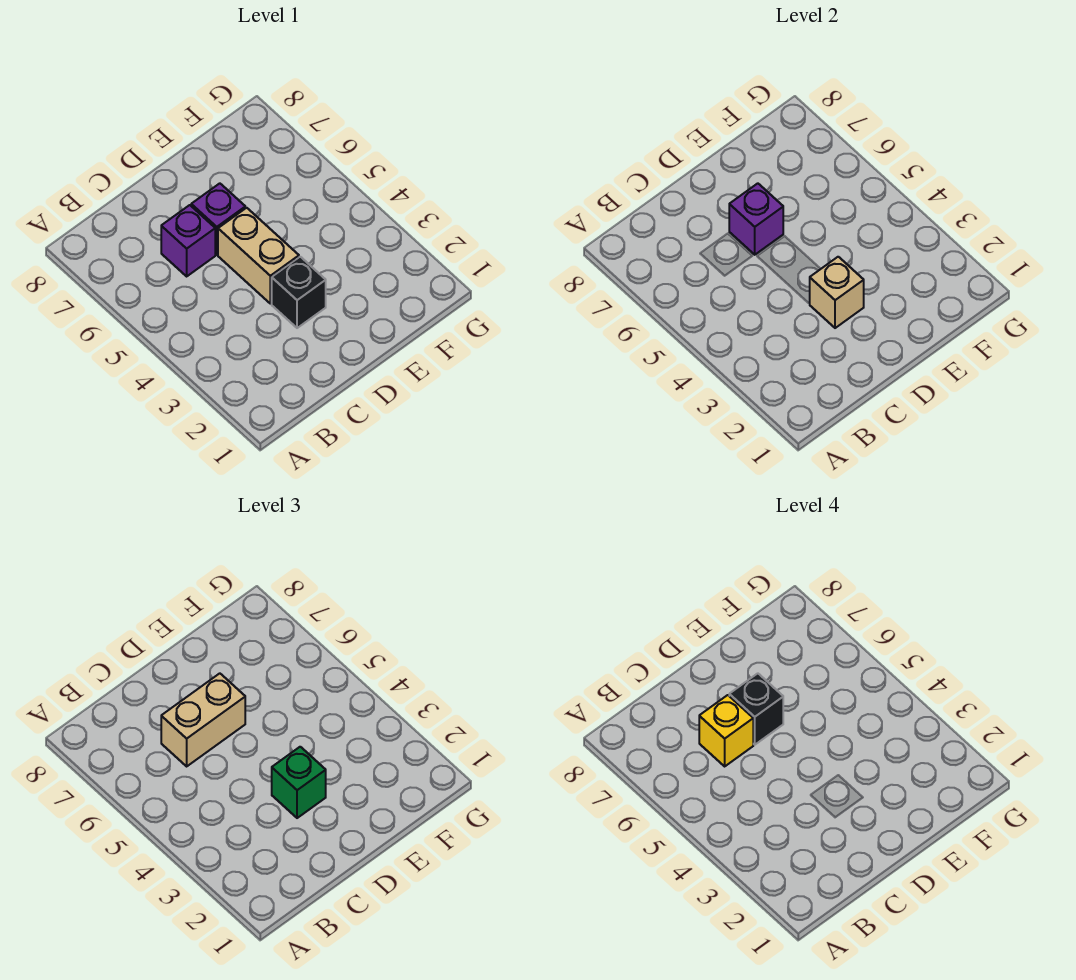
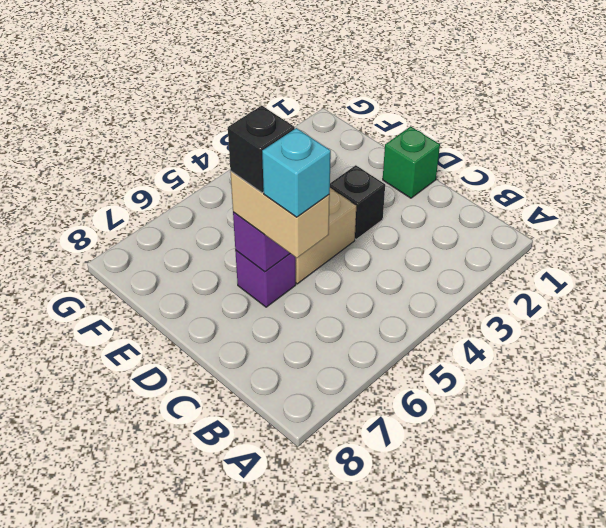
purple brick C6 level 1 -> none
yellow brick C6 level 4 -> cyan brick C6 level 4
tan brick D3 level 2 -> none
green brick D3 level 3 -> green brick D1 level 1

